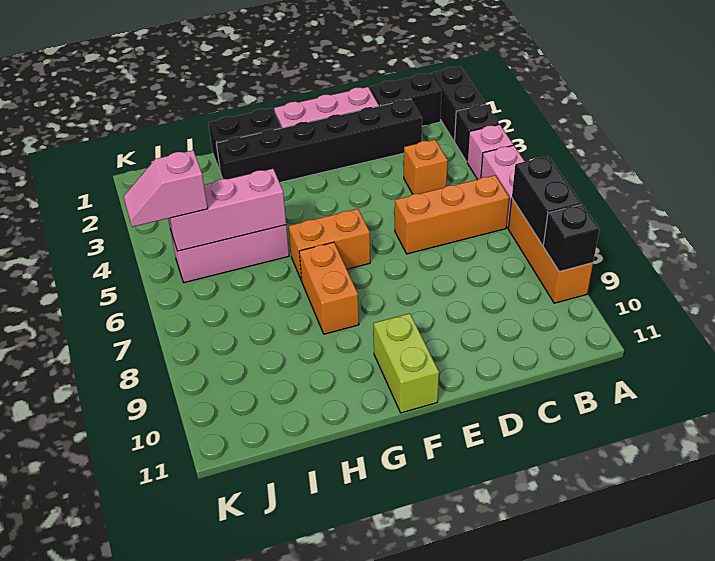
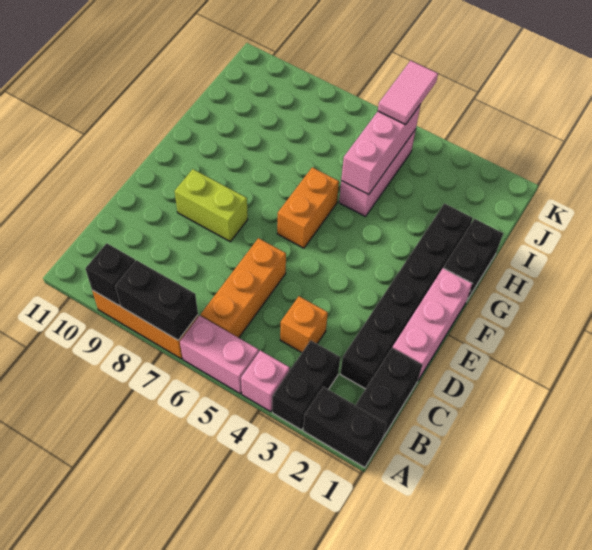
black brick A3 level 1 -> black brick A3:B3 level 1
lime brick F10:F11 level 1 -> lime brick E8:E9 level 1
orange brick G7:G8 level 1 -> none
pink slope J5:K5 level 3 top J -> pink tile J5:K5 level 3

